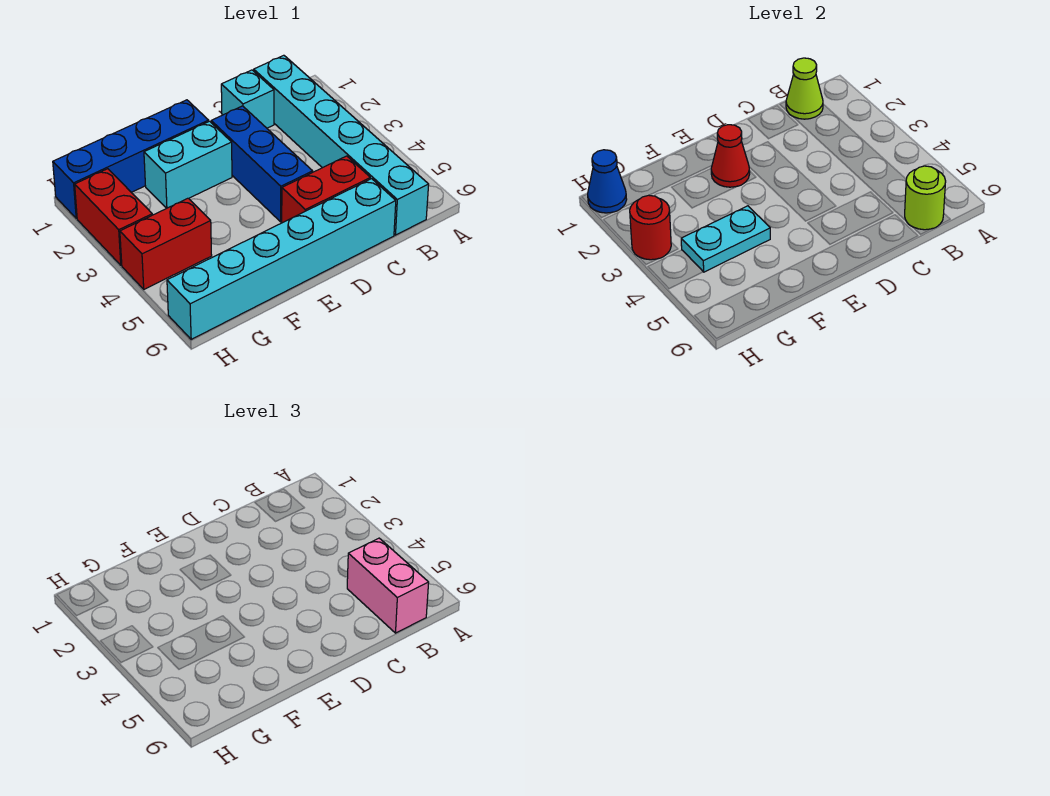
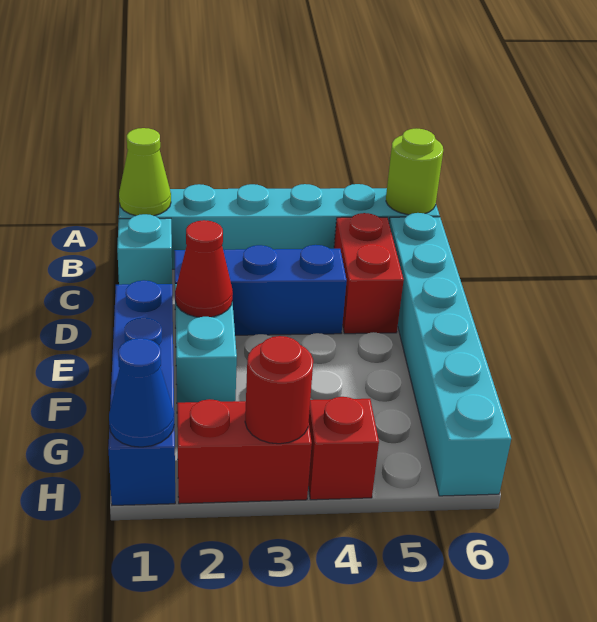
pink brick B5:B6 level 3 -> none
cyan plate F4:G4 level 2 -> none
red brick G4:H4 level 1 -> red brick H4 level 1

